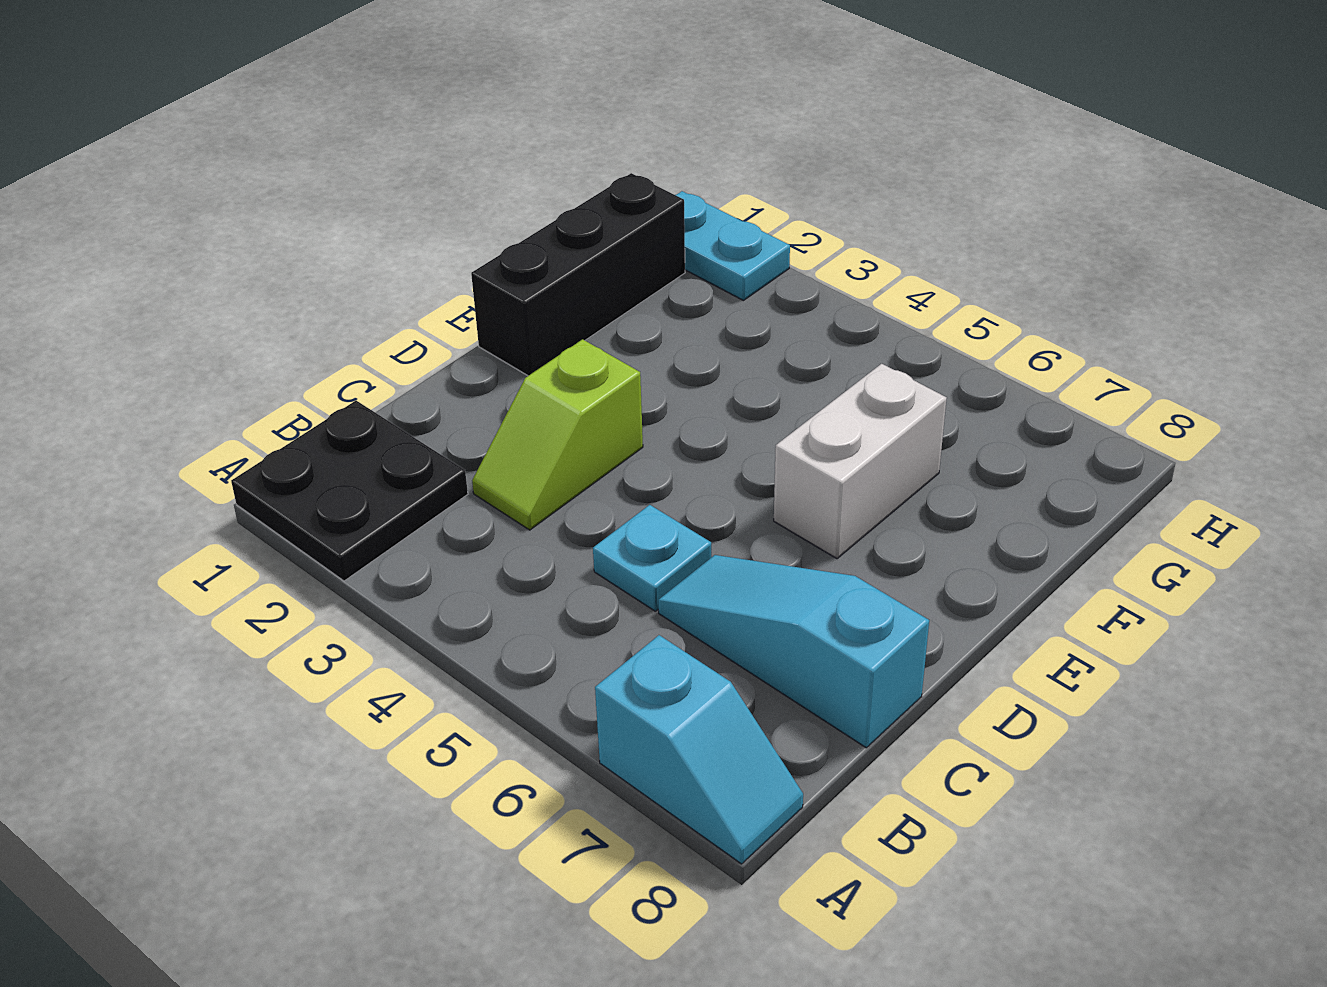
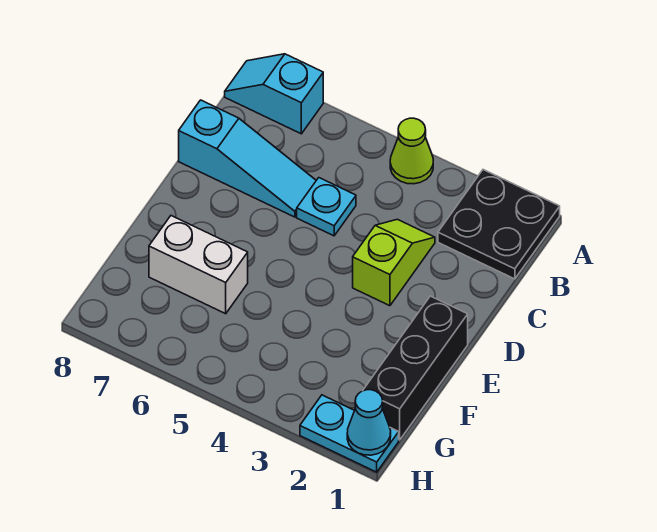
none -> lime cone A4 level 1
white brick E6:F6 level 1 -> white brick F6:F7 level 1
none -> cyan cone H1 level 2

